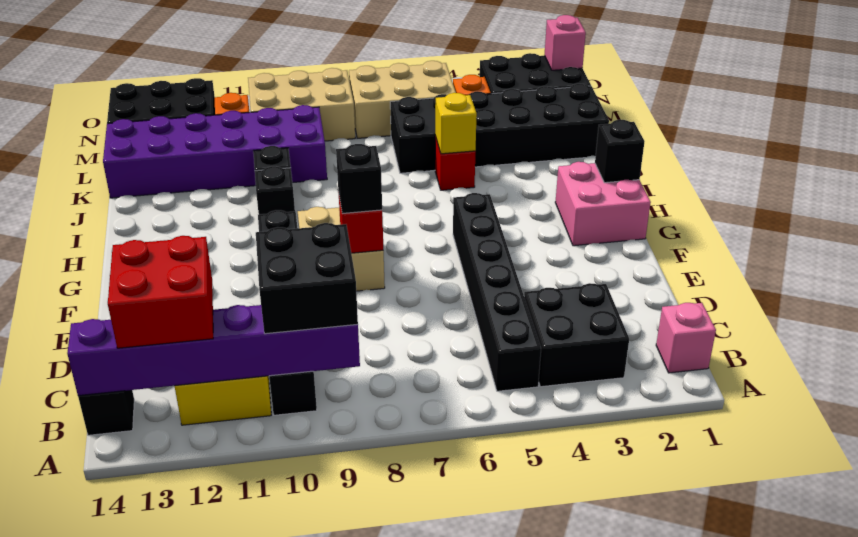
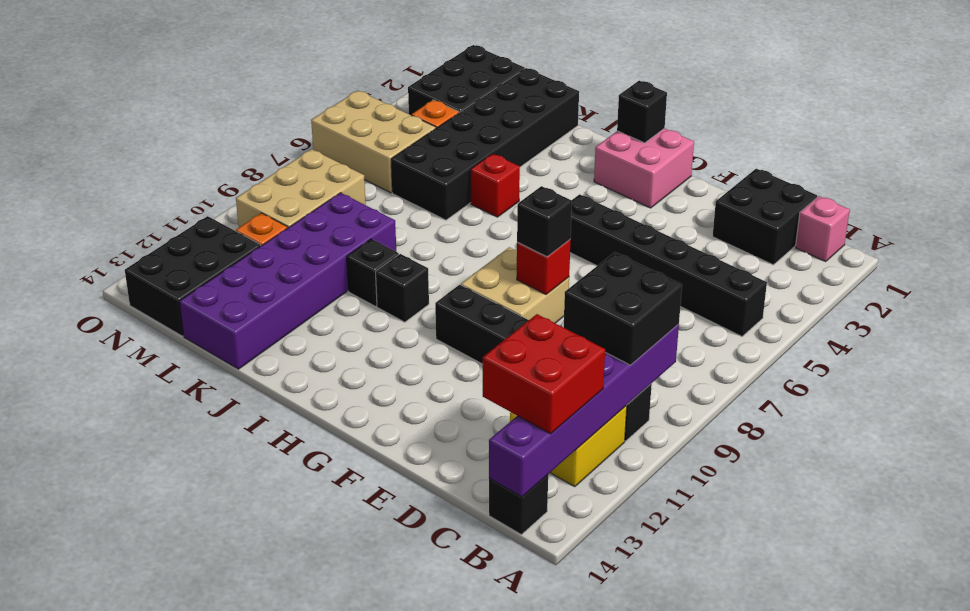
black brick B3:C4 level 1 -> black brick C1:D2 level 1
yellow brick J5 level 2 -> none
tan brick M5:N7 level 1 -> tan brick M5:O6 level 1
pink brick N1 level 2 -> none

